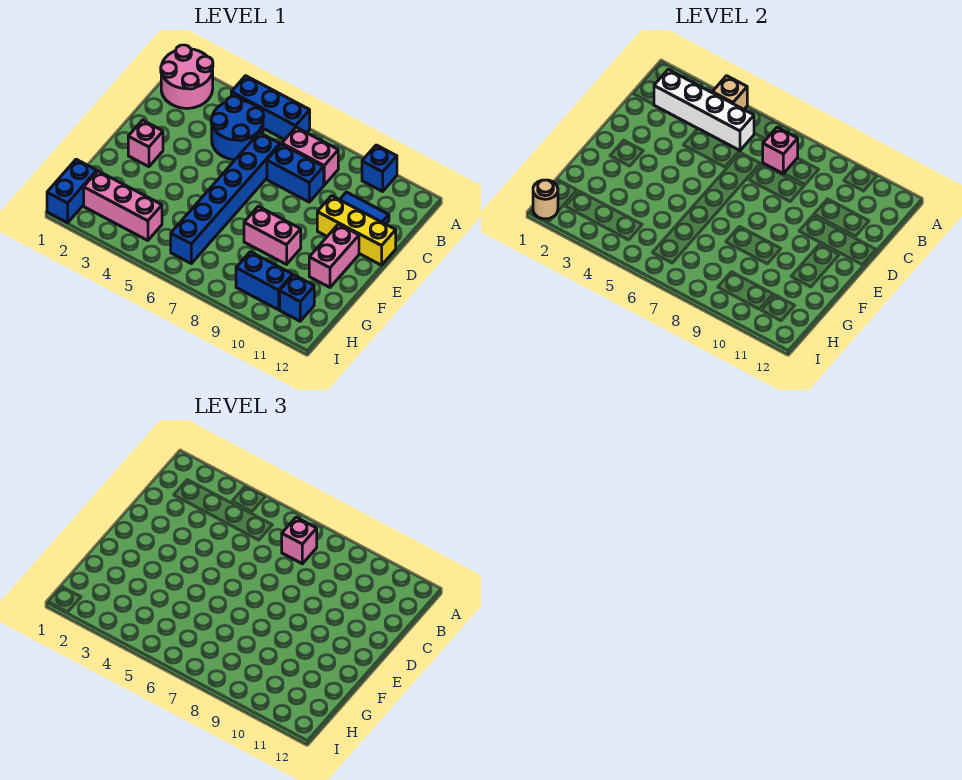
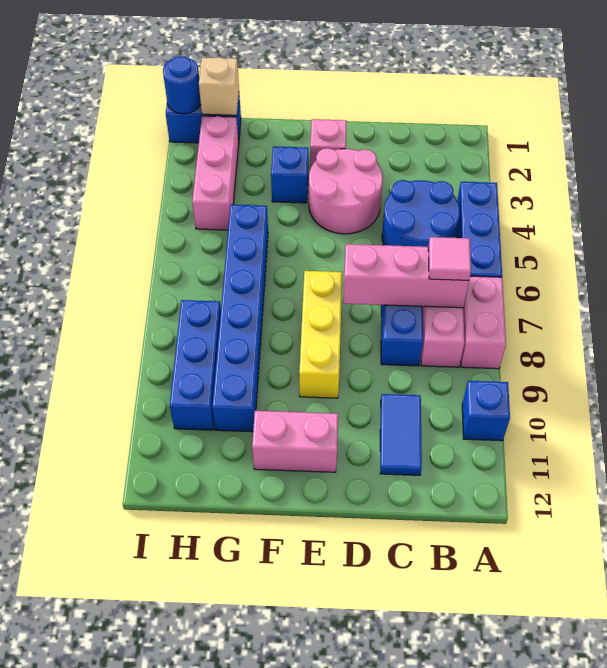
pink round brick A1:B2 level 1 -> pink round brick D3:E4 level 1
tan brick A4 level 2 -> tan brick H1 level 2
white brick B2:B5 level 2 -> none
pink brick B7 level 2 -> pink brick B7:D7 level 2
pink brick B7 level 3 -> pink tile B7 level 3
blue brick C6:H6 level 1 -> blue brick G5:G10 level 1
yellow brick D10:D12 level 1 -> yellow brick E7:E9 level 1
pink brick F8:F9 level 1 -> pink brick A7:A8 level 1
blue brick H9:H10 level 1 -> blue brick H8:H10 level 1
blue brick H11 level 1 -> blue brick F3 level 1
tan round brick I1 level 2 -> blue round brick I1 level 2

